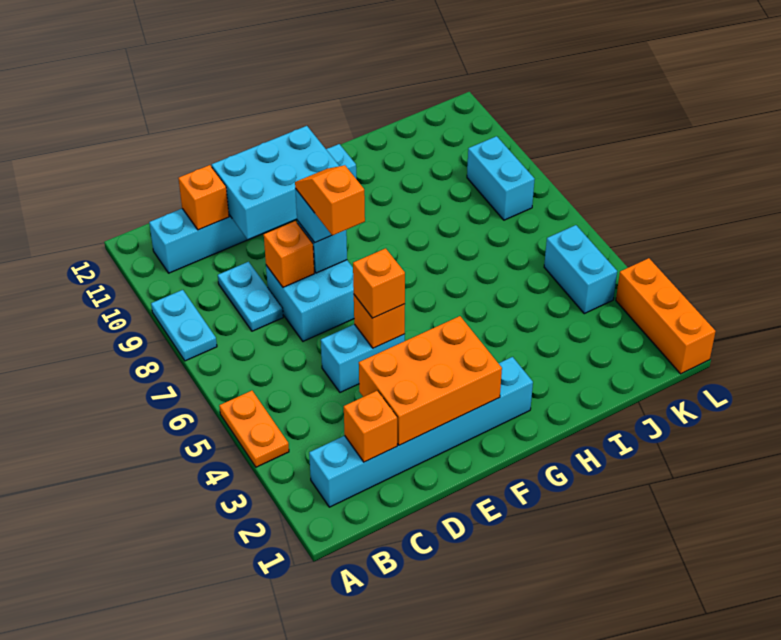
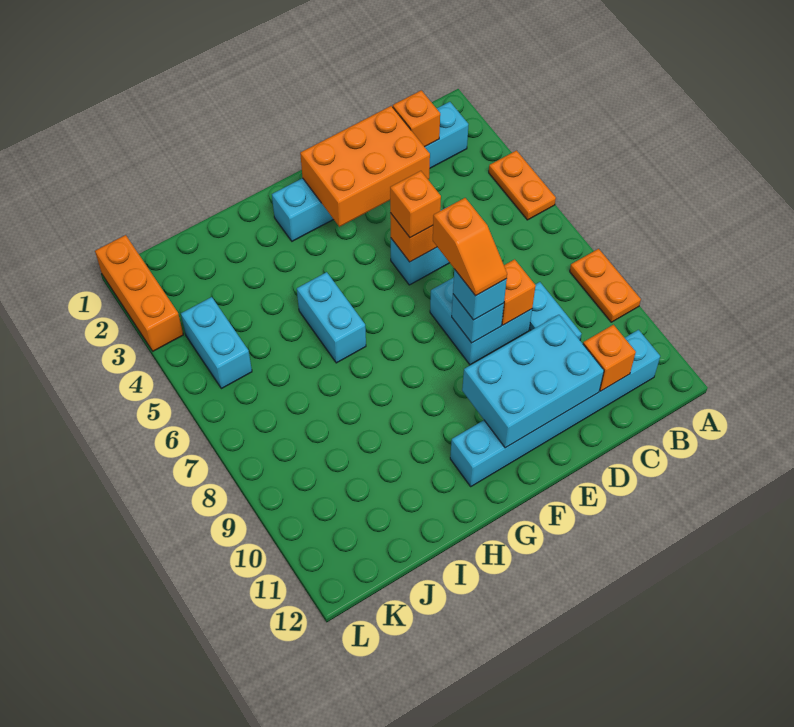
cyan plate A8:A9 level 1 -> orange plate A8:A9 level 1
cyan brick K8:K9 level 1 -> cyan brick H5:H6 level 1

